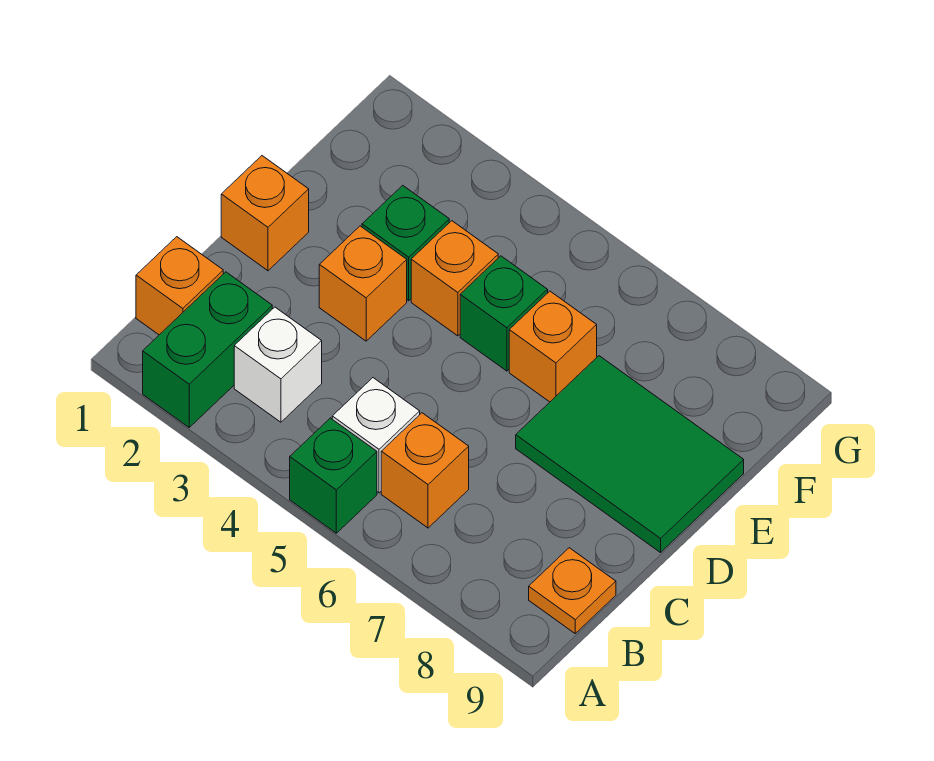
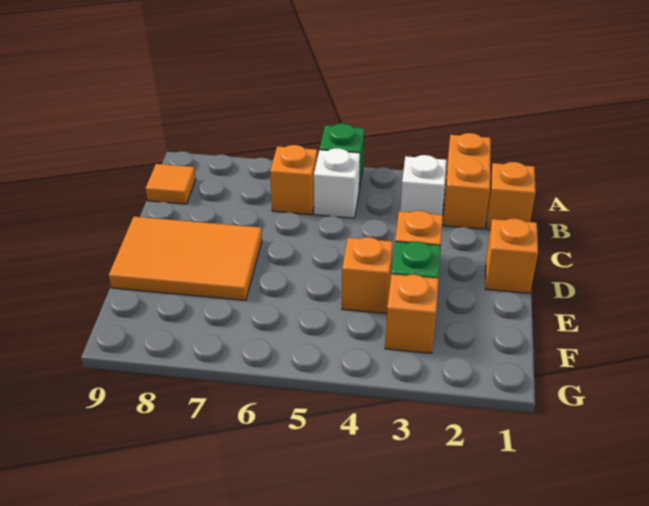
green brick A2:B2 level 1 -> orange brick A2:B2 level 1
orange plate B9 level 1 -> orange tile B9 level 1
green tile D7:E9 level 1 -> orange tile D7:E9 level 1
green brick E5 level 1 -> none
orange brick E6 level 1 -> orange brick F3 level 1

